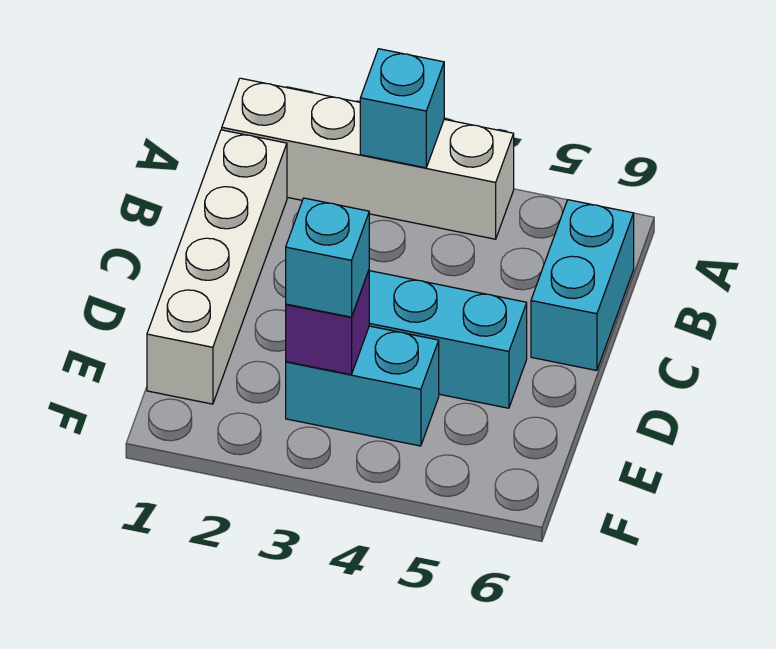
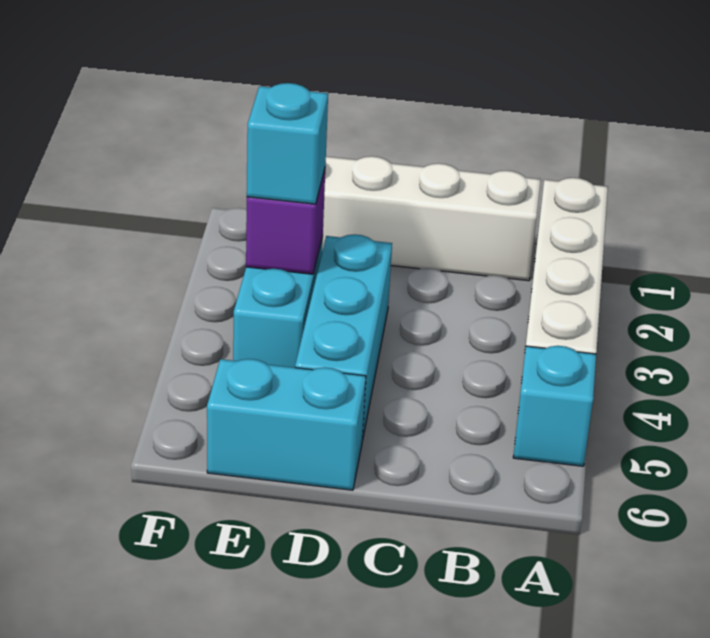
cyan brick A3 level 2 -> cyan brick A5 level 1
cyan brick B6:C6 level 1 -> cyan brick D6:E6 level 1

